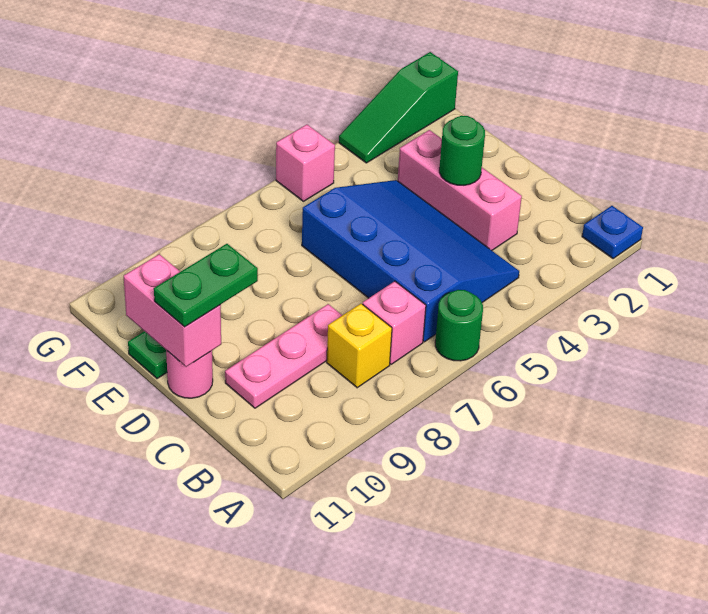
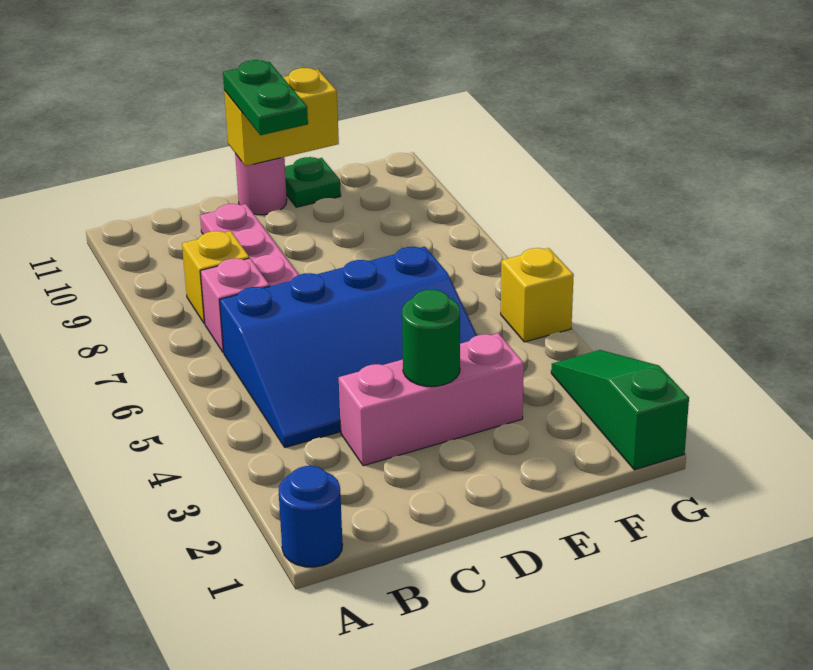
blue plate A1 level 1 -> blue round brick A1 level 1
green round brick A6 level 1 -> none
pink brick D11:E11 level 2 -> yellow brick D11:E11 level 2
pink brick G5 level 1 -> yellow brick G5 level 1

